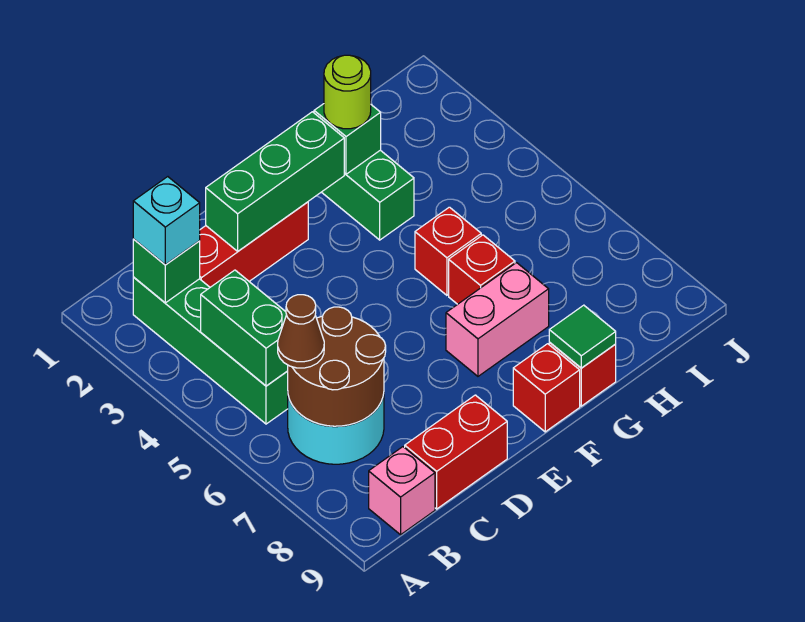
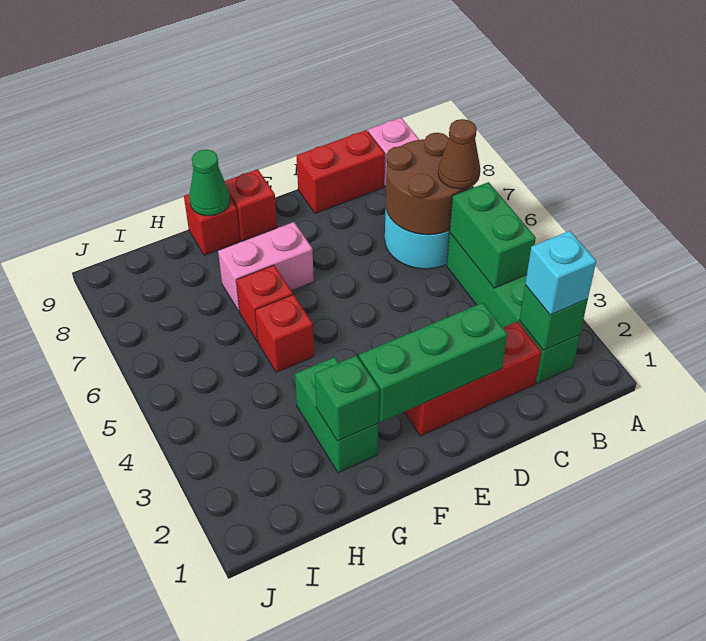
lime round brick G2 level 3 -> none
green tile G9 level 2 -> green cone G9 level 2

